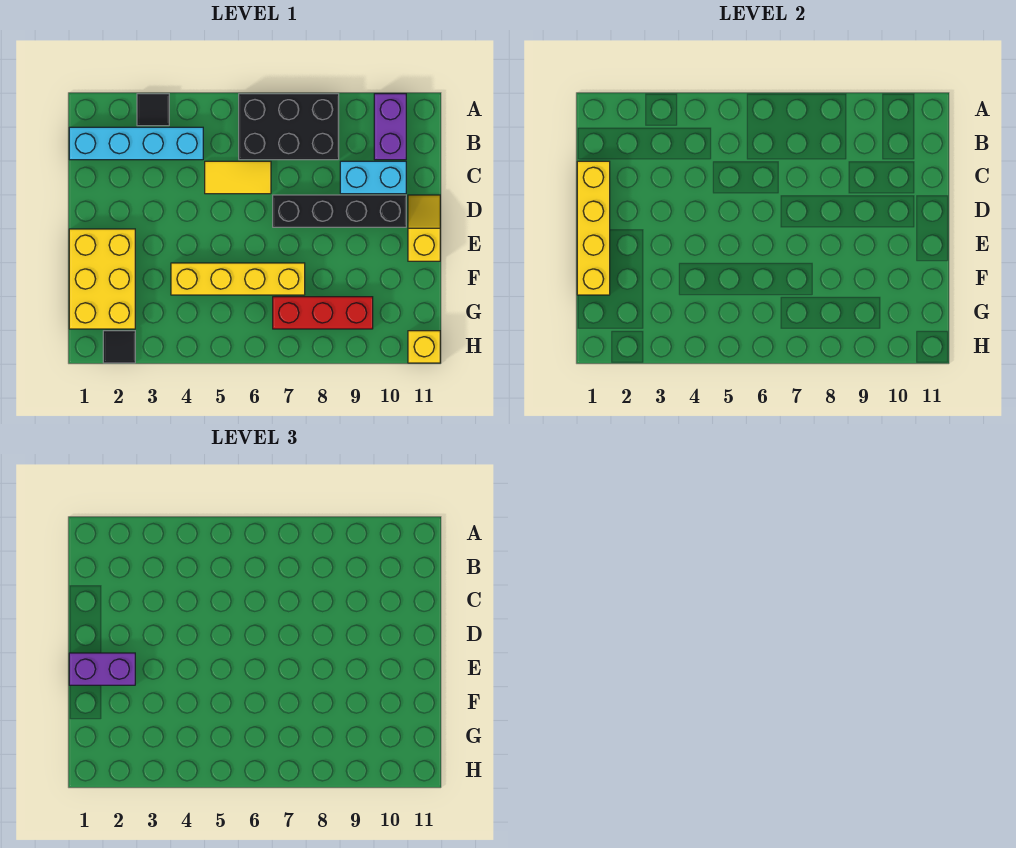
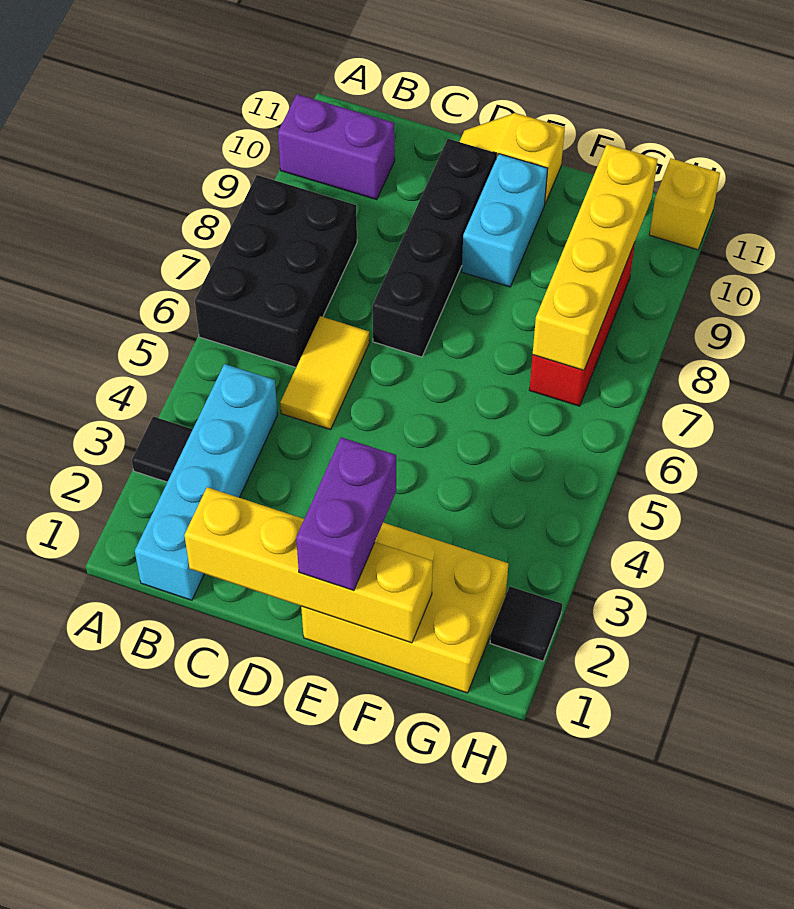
cyan brick C9:C10 level 1 -> cyan brick E9:E10 level 1
yellow brick F4:F7 level 1 -> yellow brick G7:G10 level 2

